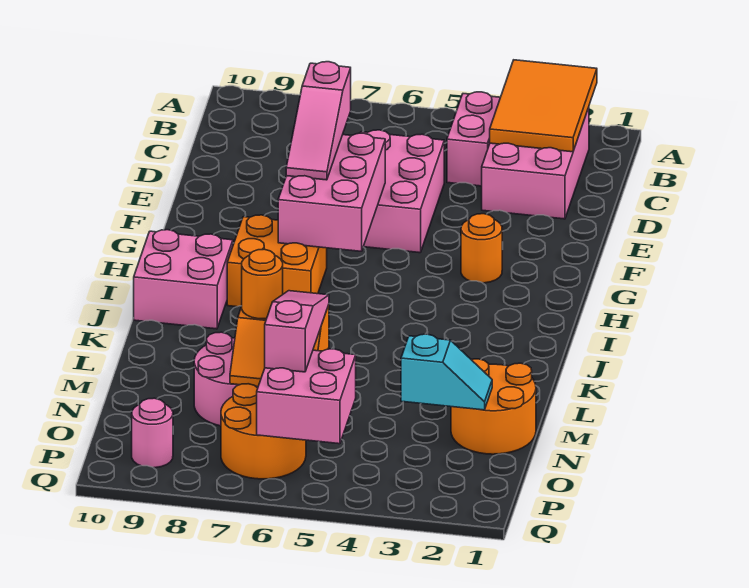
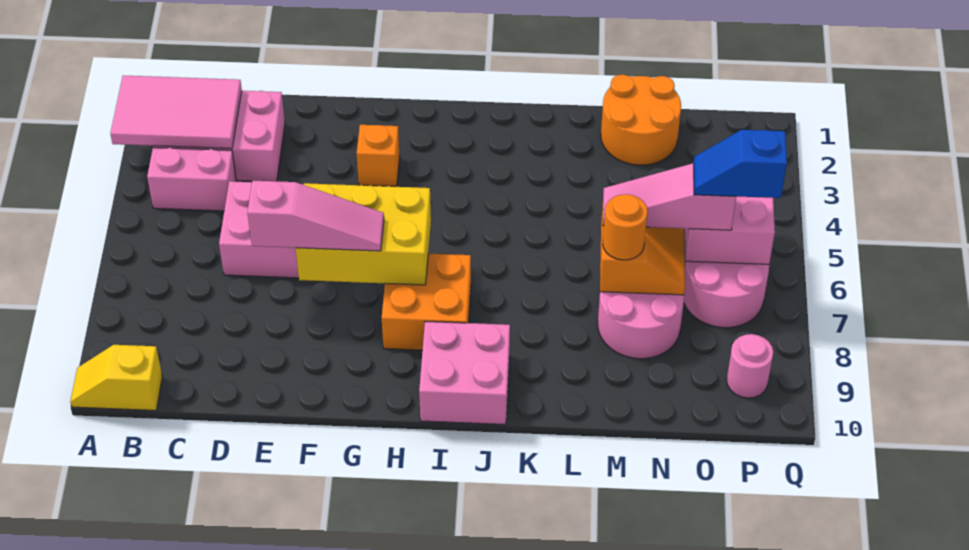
orange tile A2:C3 level 2 -> pink tile A2:C3 level 2
none -> yellow slope A10:B10 level 1 top B
pink brick F6:H7 level 2 -> yellow brick F6:H7 level 2
orange round brick G3 level 1 -> orange brick G3 level 1
cyan slope N2:N3 level 2 top 3 -> none
orange round brick O6:P7 level 1 -> pink round brick O6:P7 level 1
none -> blue slope O6:P6 level 4 top P

